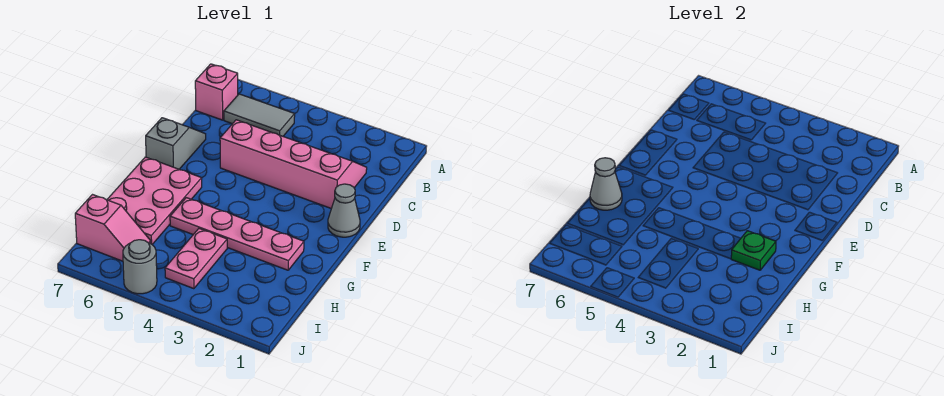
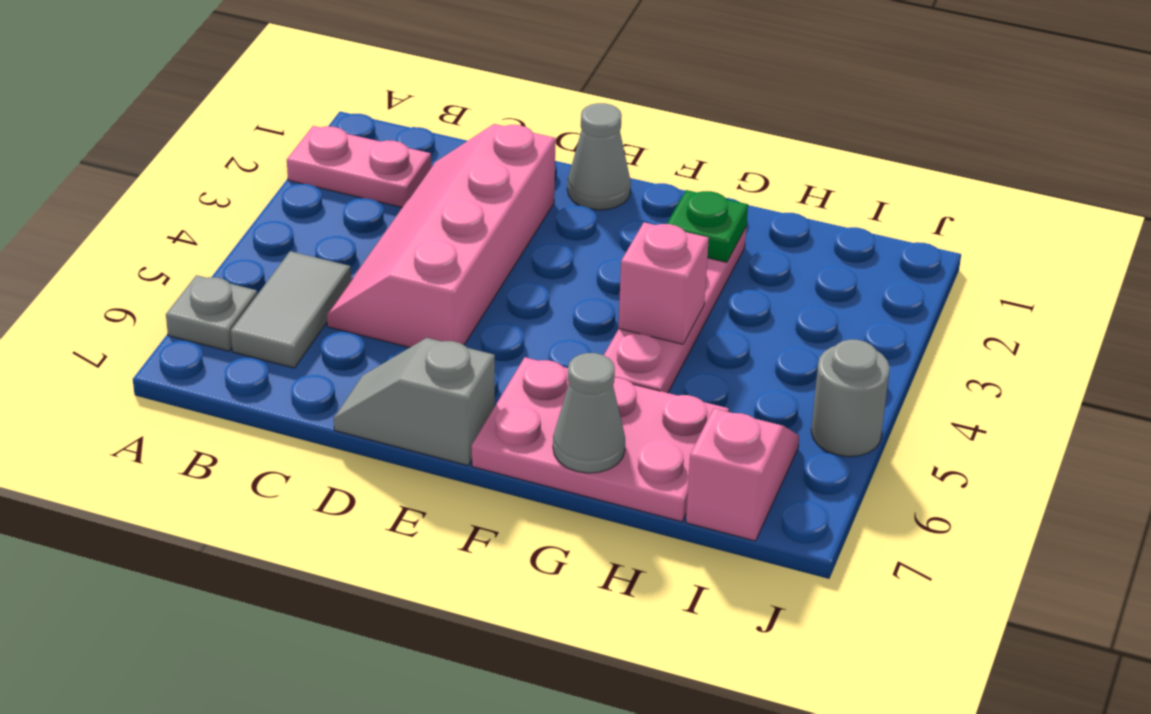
none -> grey plate A6 level 1
pink brick B7 level 1 -> pink brick G4 level 2
pink plate H4:I4 level 1 -> pink plate A2:B2 level 1

